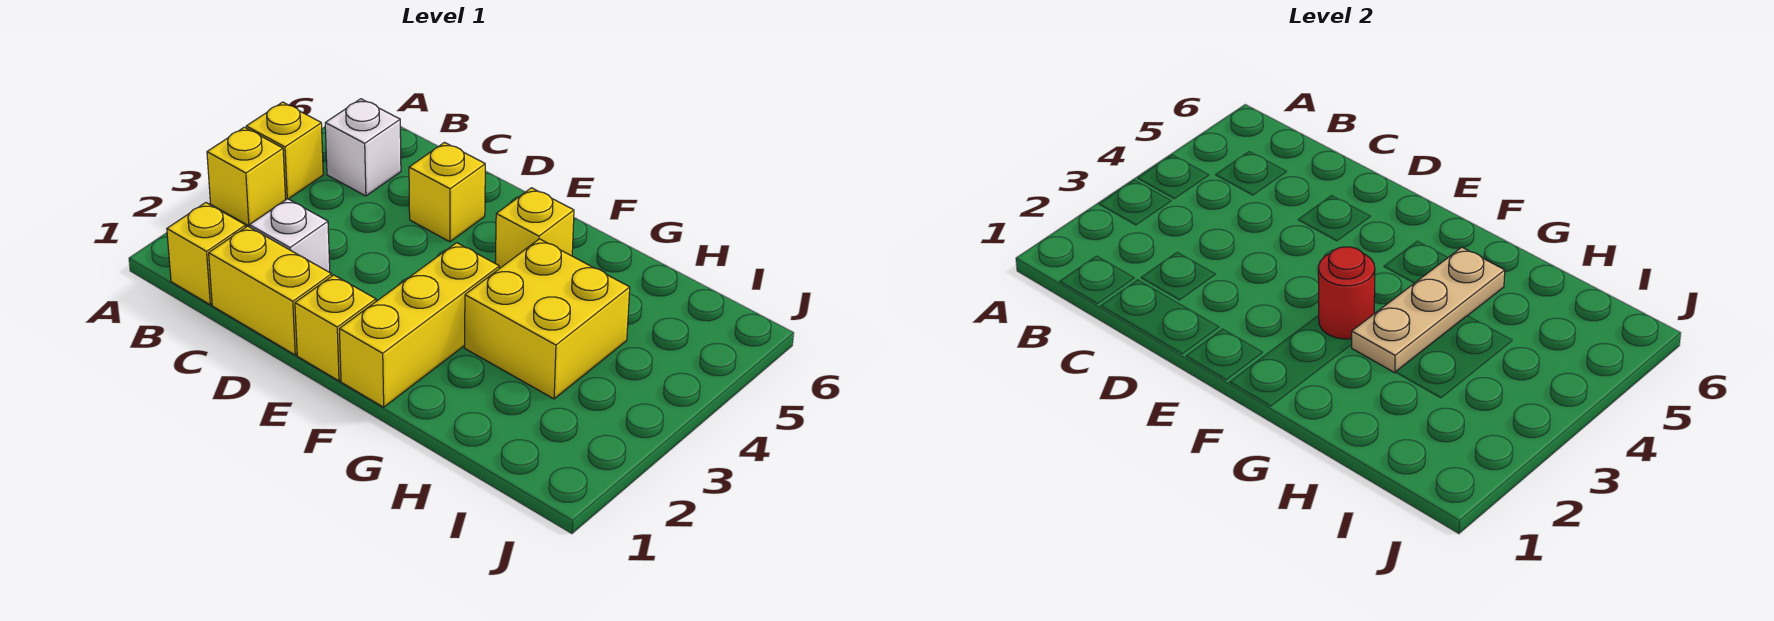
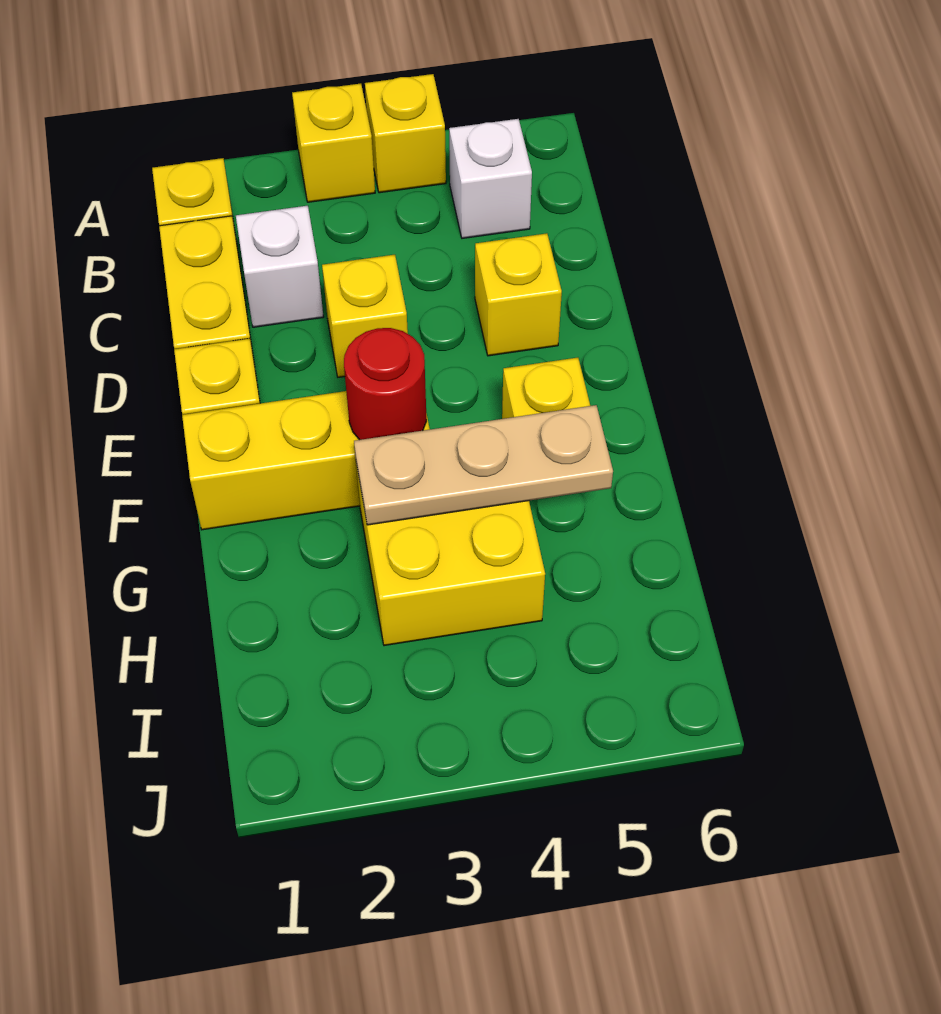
none -> yellow brick D3 level 1

